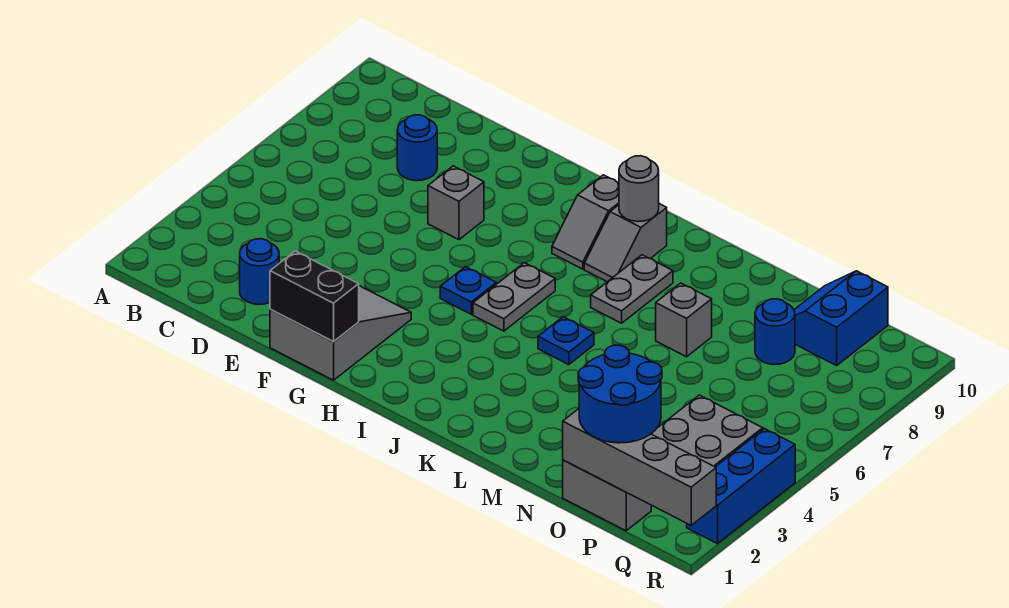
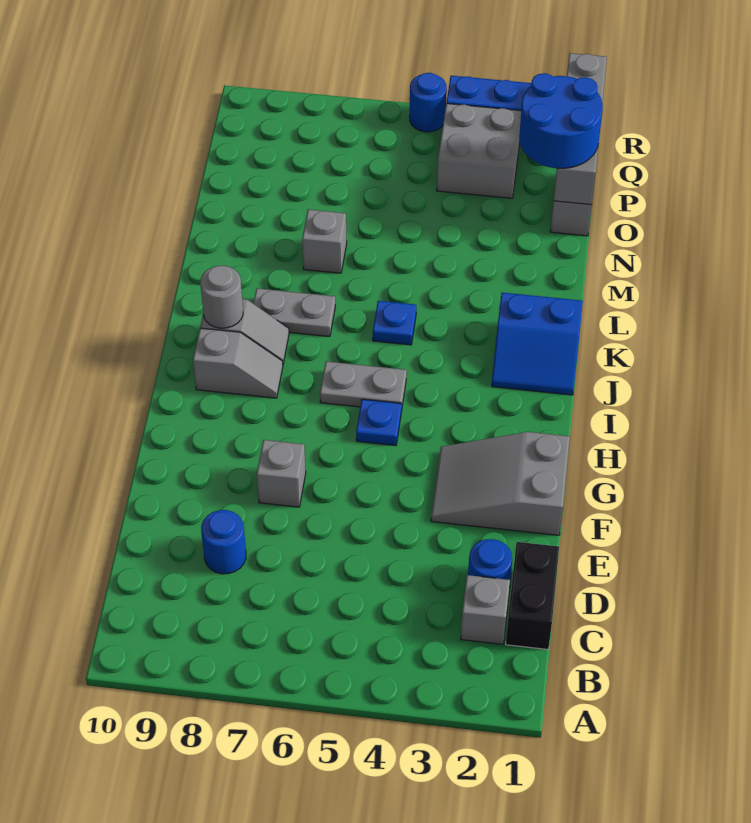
none -> grey brick C2 level 1
black brick F1:G1 level 2 -> black brick C1:D1 level 1
blue round brick O8 level 1 -> blue round brick R5 level 1
blue slope O9:P10 level 1 top P -> blue slope J1:K2 level 1 top K

